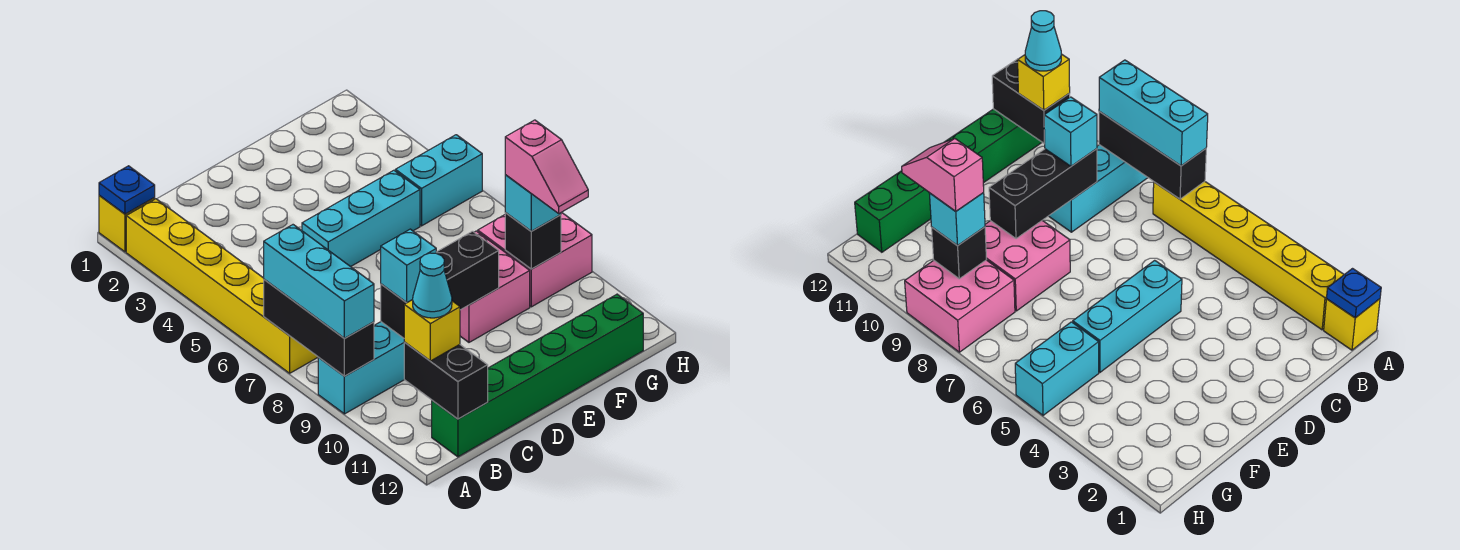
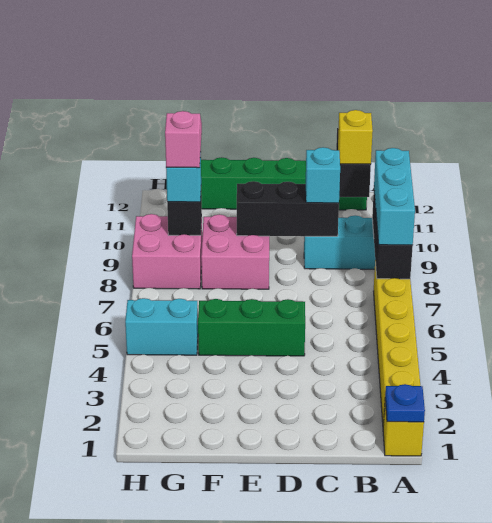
cyan cone B11 level 4 -> none
cyan brick D5:F5 level 1 -> green brick D5:F5 level 1

